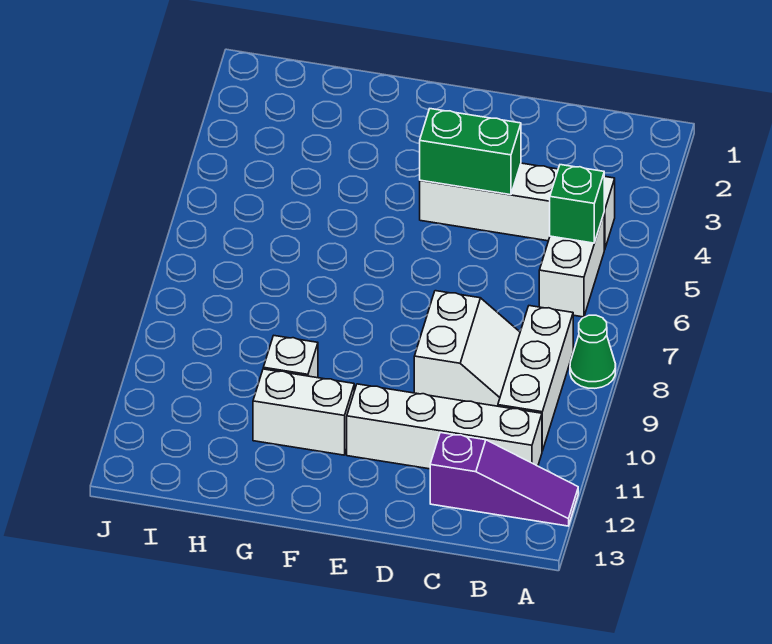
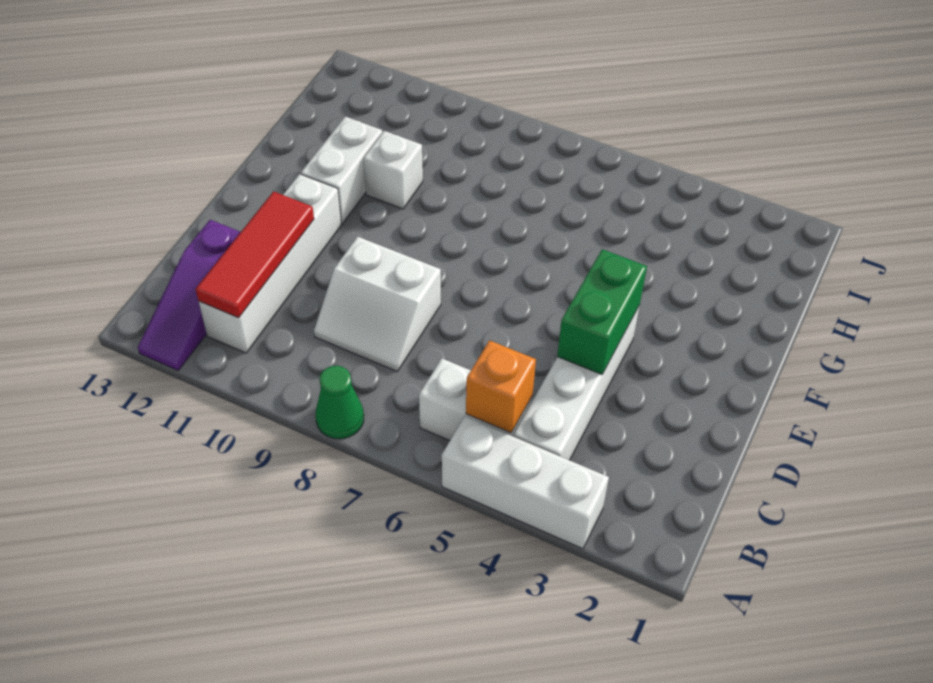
green brick B5 level 2 -> orange brick B5 level 2
white brick B8:B10 level 1 -> white brick A3:A5 level 1
none -> red tile B11:D11 level 2

